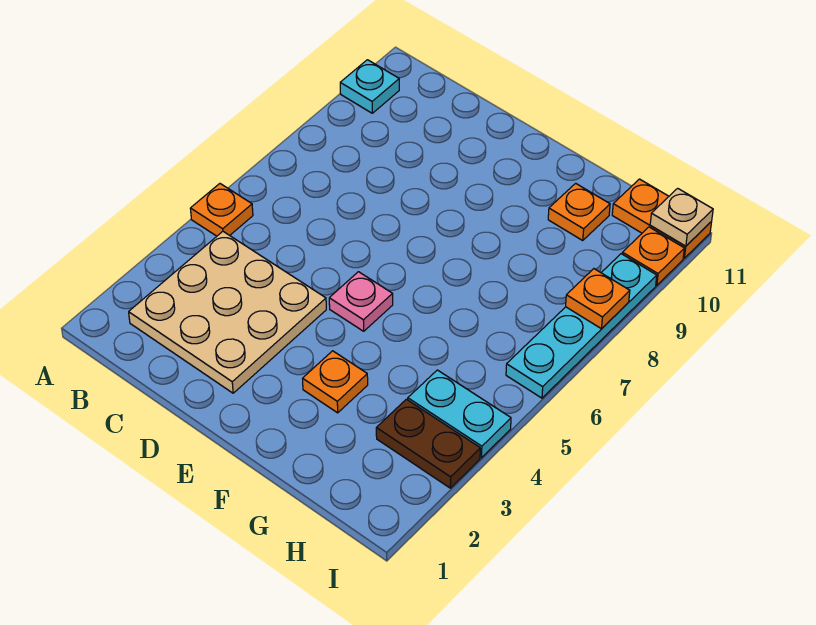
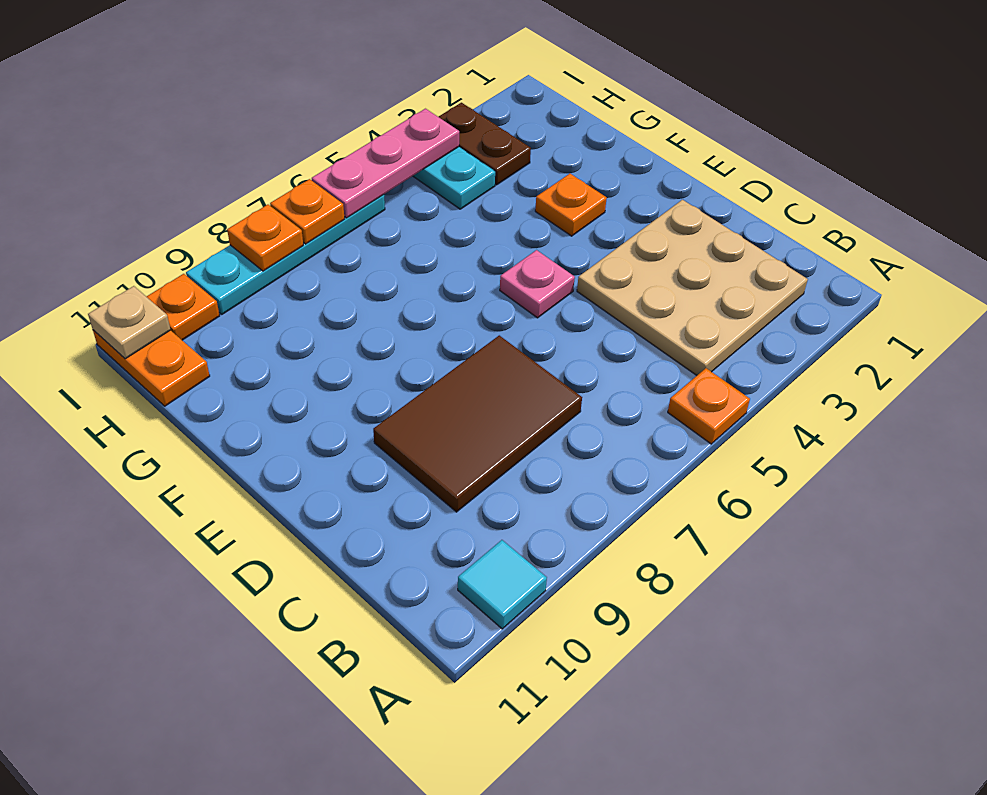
cyan plate A10 level 1 -> cyan tile A10 level 1
none -> brown tile C7:D9 level 1
orange plate G10 level 1 -> orange plate I7 level 2
none -> pink plate I4:I6 level 2

